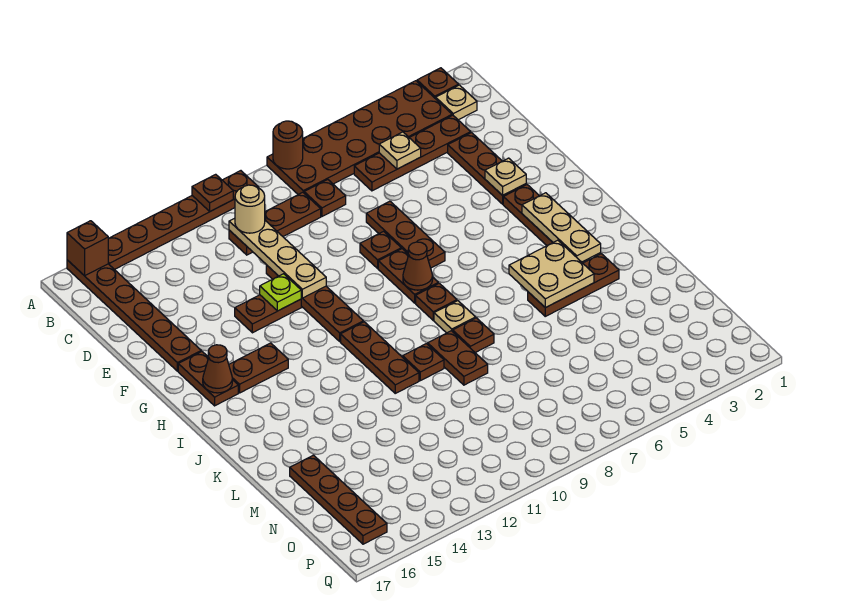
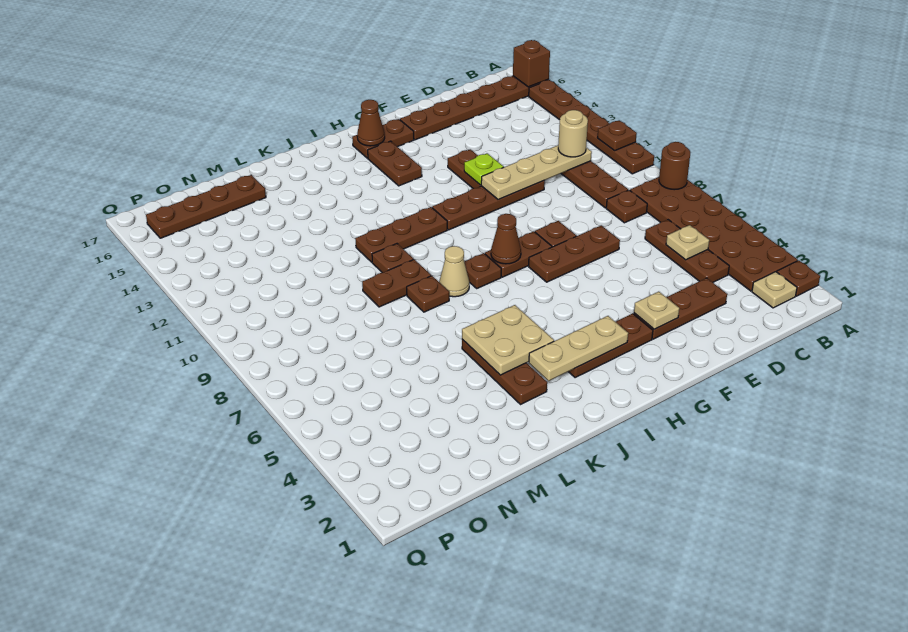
brown plate C3:C6 level 1 -> brown plate C4:C6 level 1
tan plate J8 level 1 -> tan cone J8 level 1

